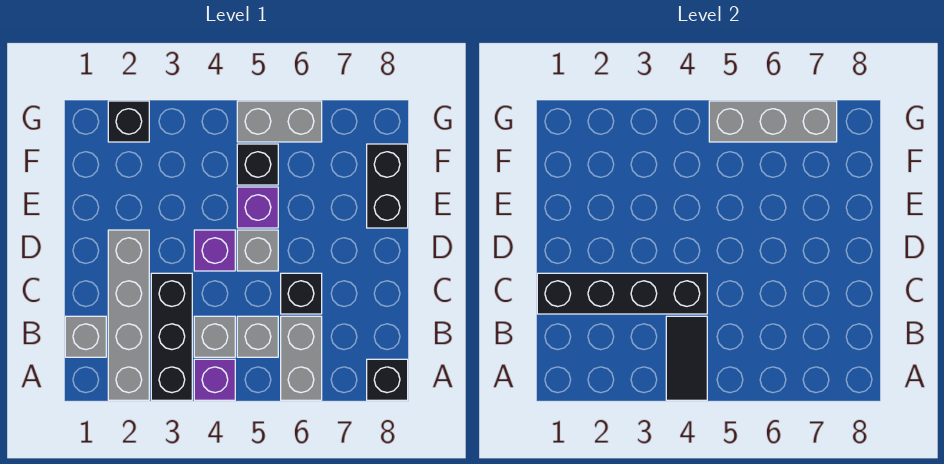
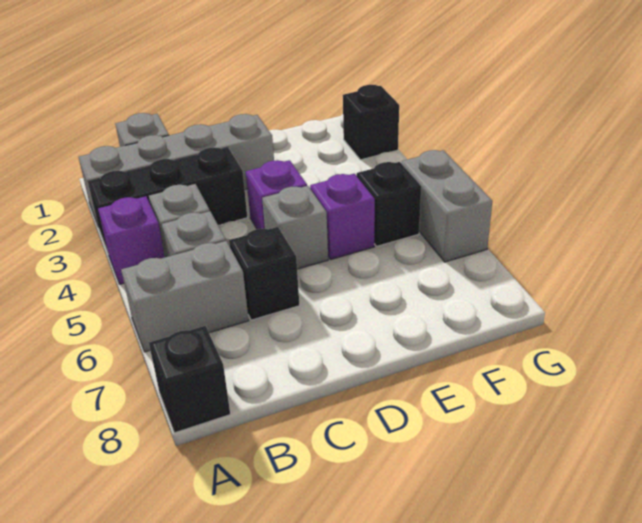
black tile A4:B4 level 2 -> none
black brick C1:C4 level 2 -> none
black brick E8:F8 level 1 -> none
grey brick G5:G7 level 2 -> none

